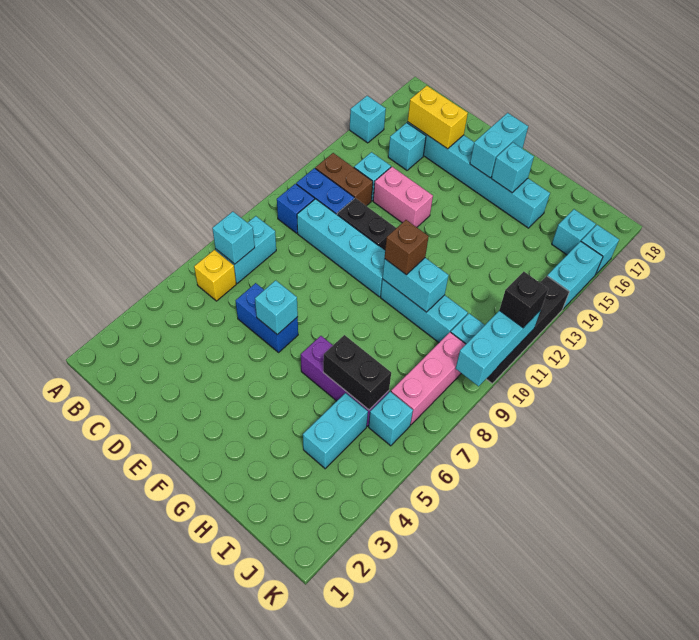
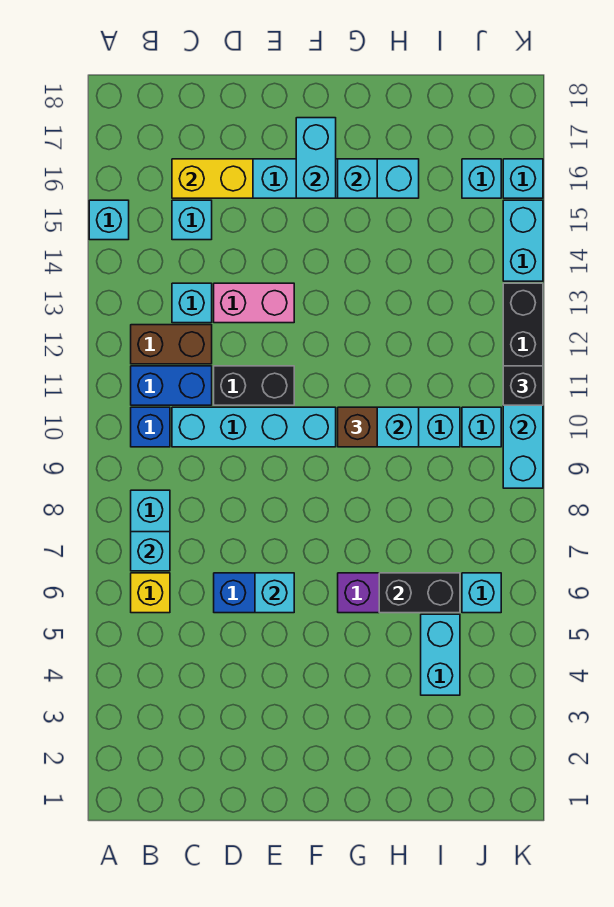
pink brick J7:J9 level 1 -> none

